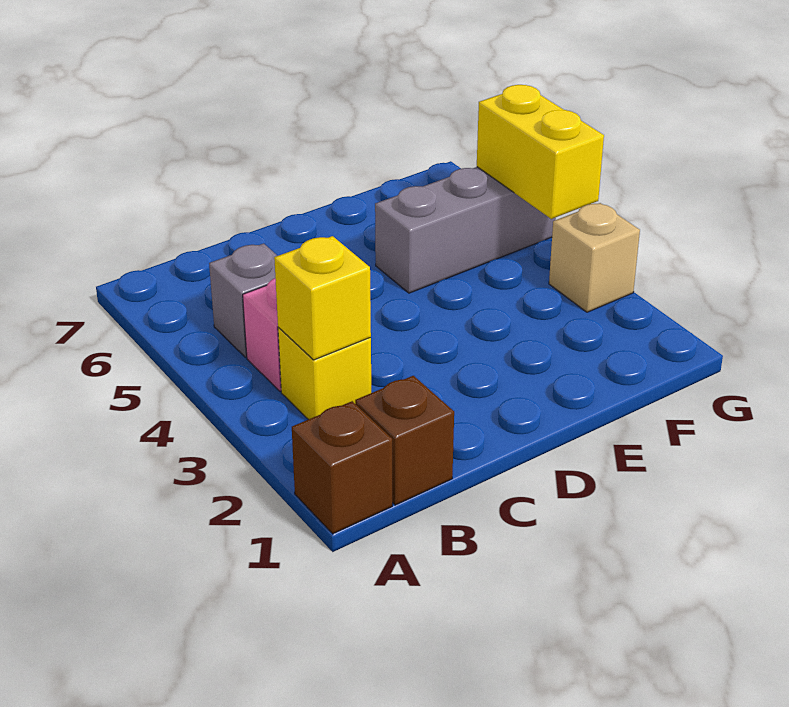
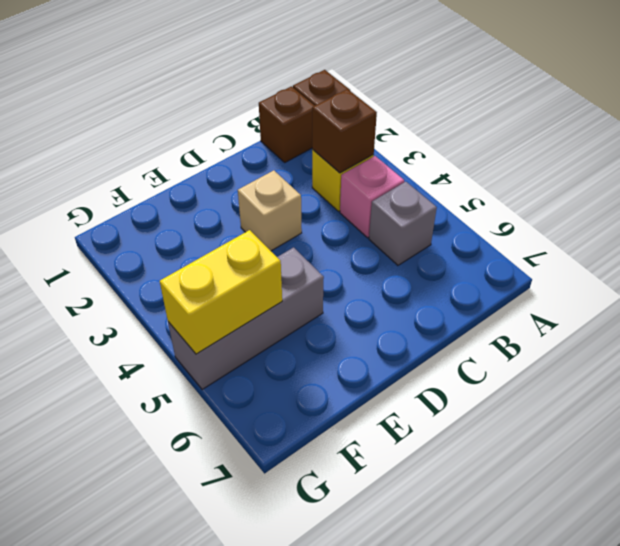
yellow brick B3 level 2 -> brown brick B3 level 2
tan brick G3 level 1 -> tan brick D3 level 1
yellow brick G4:G5 level 2 -> yellow brick F5:G5 level 2

